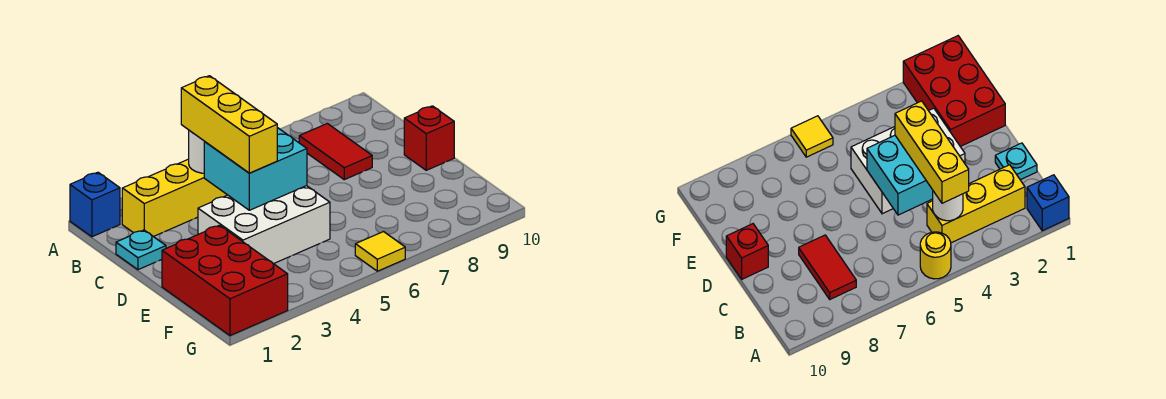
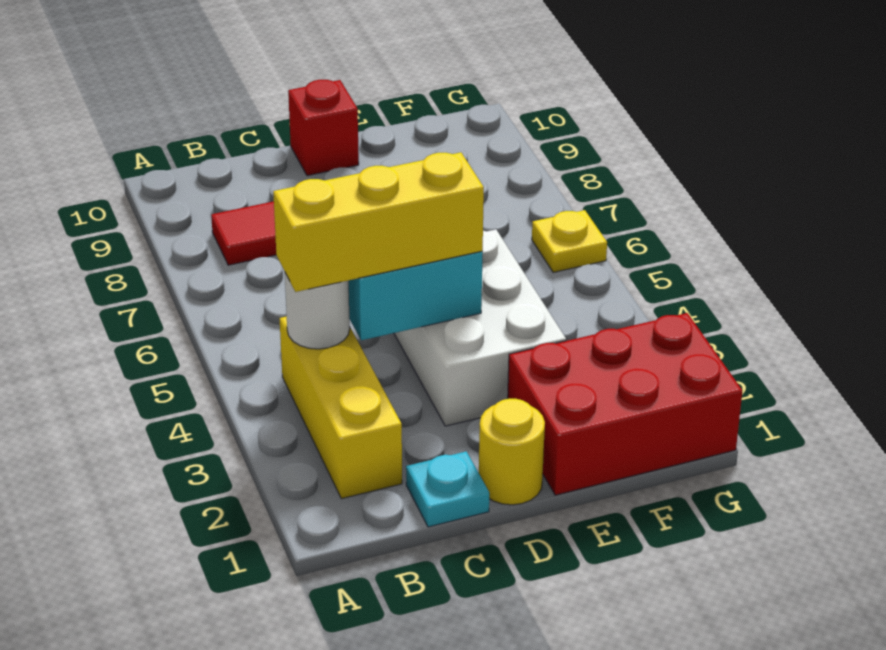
blue brick A1 level 1 -> none
yellow round brick A5 level 1 -> yellow round brick D1 level 1
yellow tile G6 level 1 -> yellow plate G6 level 1

